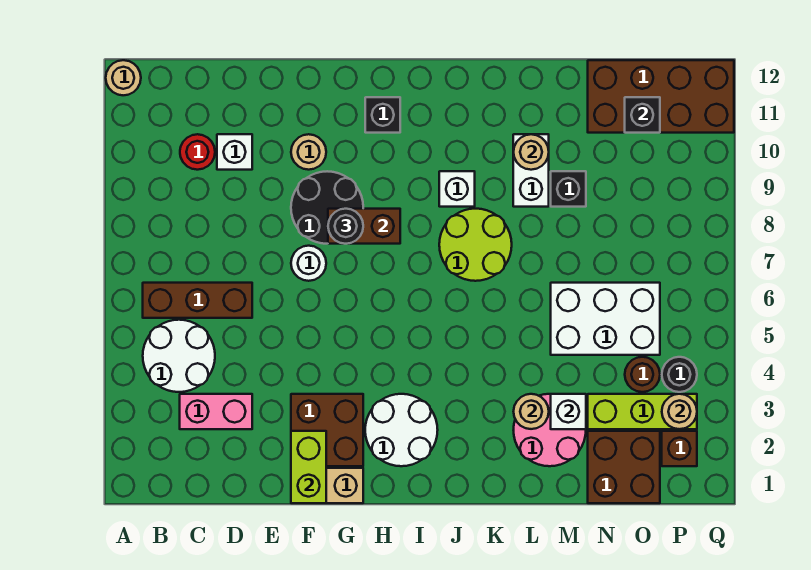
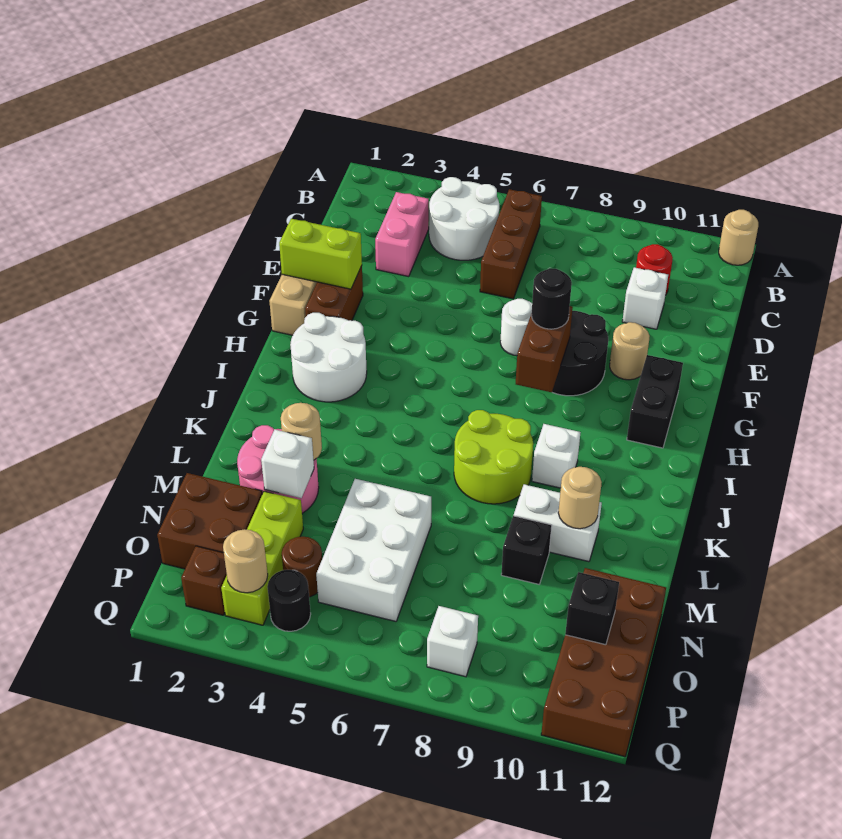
brown brick F2:G3 level 1 -> brown brick F2:G2 level 1
black brick H11 level 1 -> black brick G11:H11 level 1
none -> white brick P8 level 1

